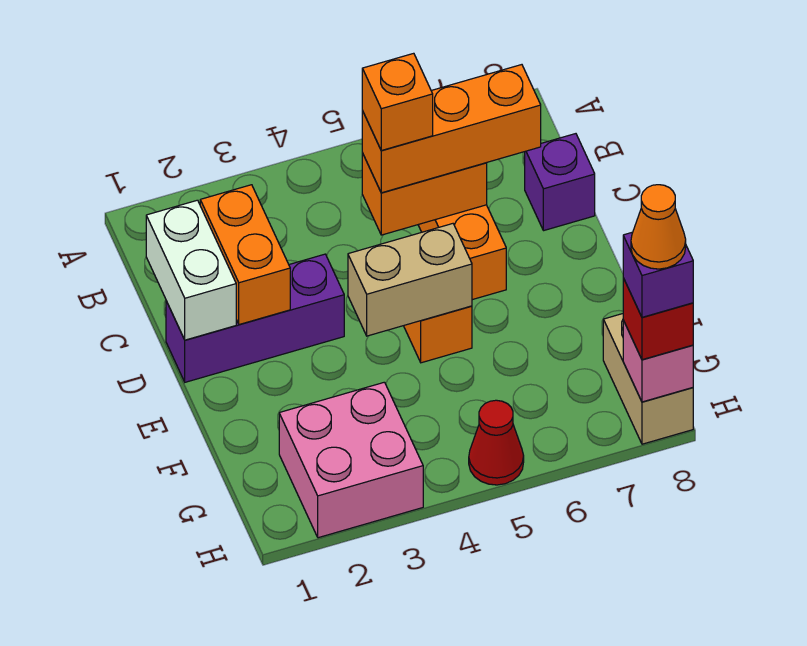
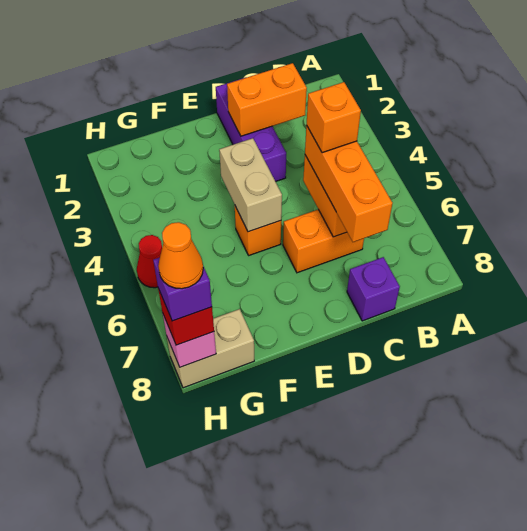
white brick C1:D1 level 2 -> none
pink brick G2:H3 level 1 -> none

